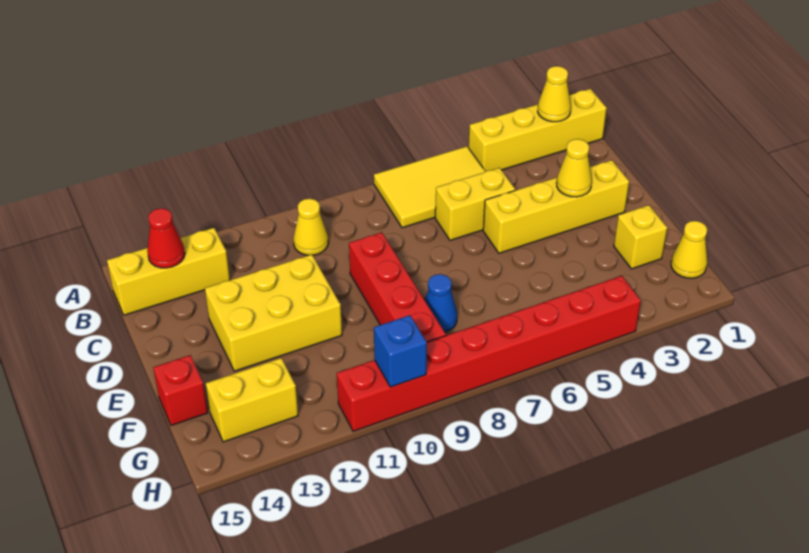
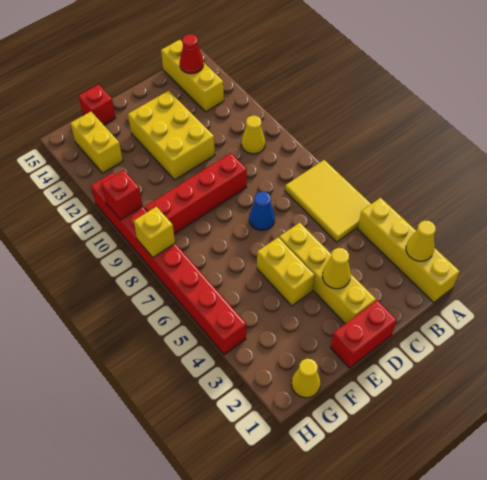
yellow brick C5:C6 level 1 -> yellow brick E4:E5 level 1
none -> red brick D1:E1 level 1
yellow brick F2 level 1 -> yellow brick H8 level 2
blue cone F8 level 1 -> blue cone D7 level 1
blue brick H10 level 2 -> red brick H10 level 2

